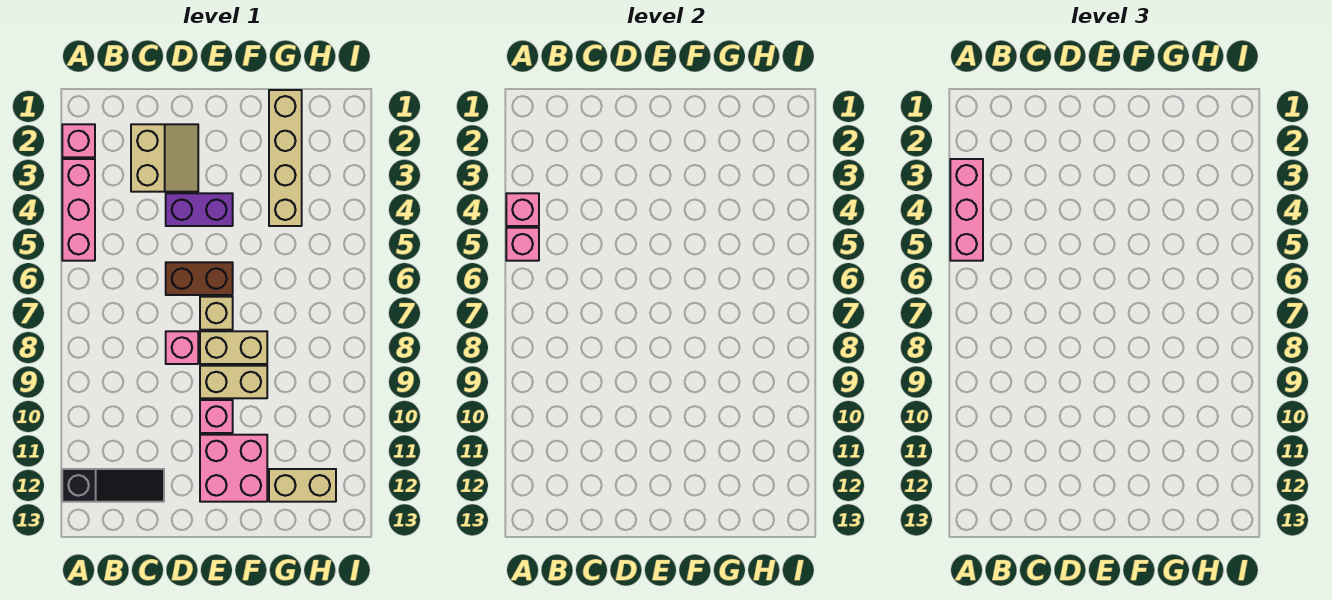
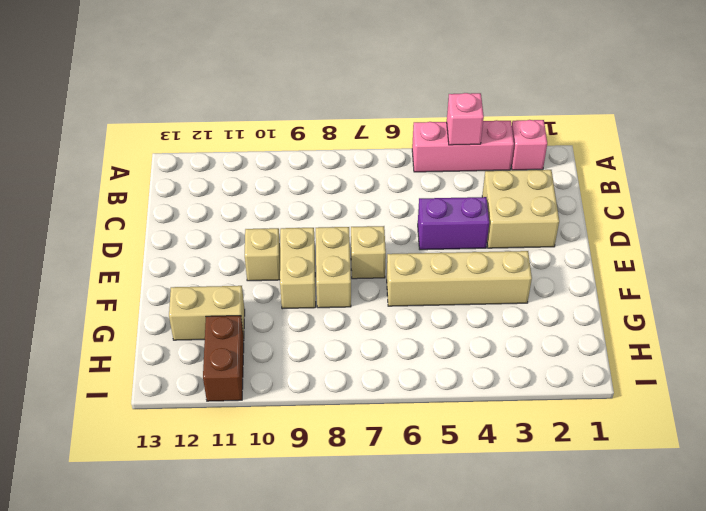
pink brick A3:A5 level 3 -> none
pink brick A5 level 2 -> none
black slope A12:C12 level 1 top A -> none
tan slope C2:D3 level 1 top C -> tan brick C2:D3 level 1
purple brick D4:E4 level 1 -> purple brick D4:D5 level 1
brown brick D6:E6 level 1 -> brown brick H11:I11 level 1
pink brick D8 level 1 -> none
pink brick E10 level 1 -> tan brick E10 level 1
pink brick E11:F12 level 1 -> none
tan brick G1:G4 level 1 -> tan brick F3:F6 level 1
tan brick G12:H12 level 1 -> tan brick G11:G12 level 1

